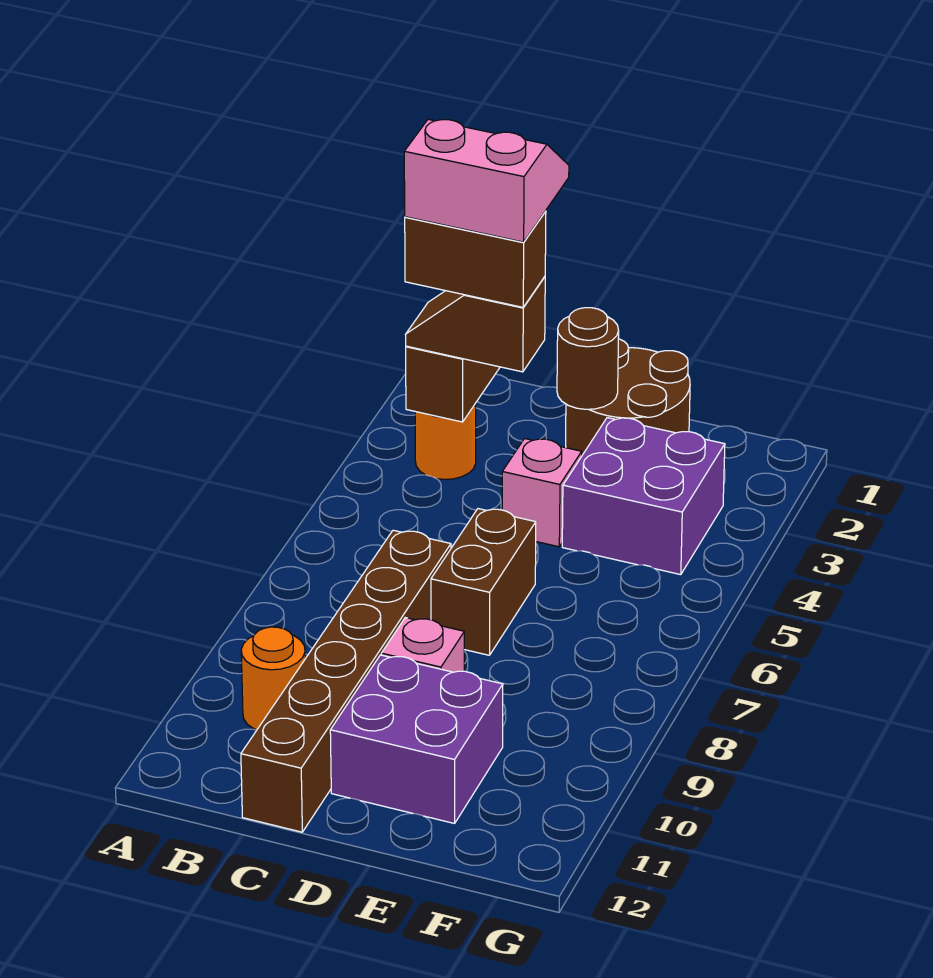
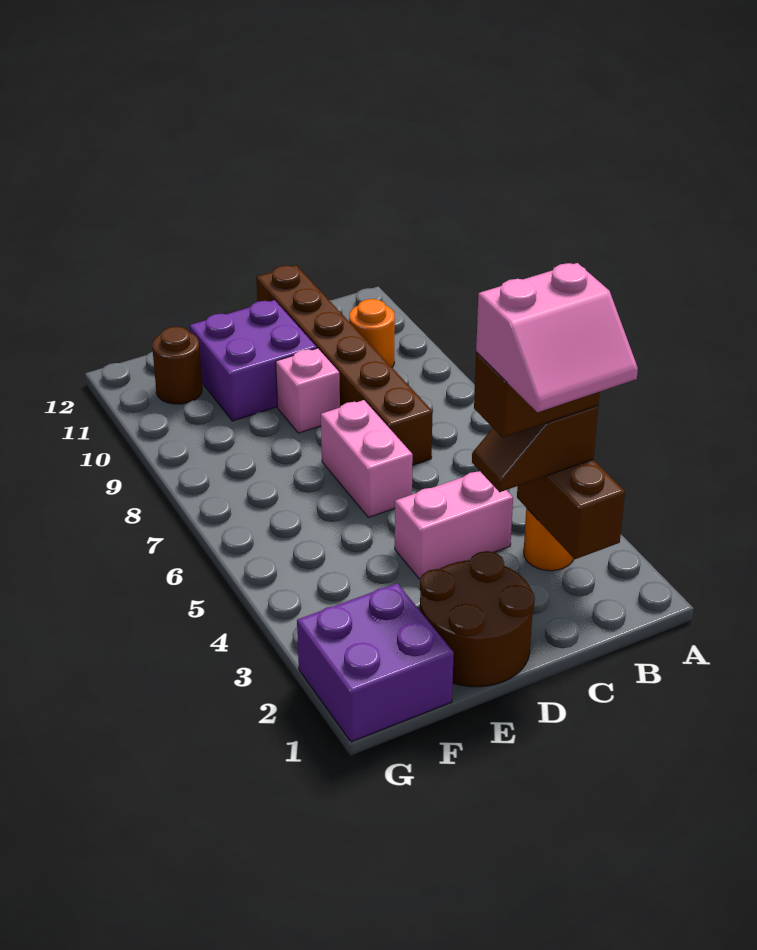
brown slope B3:C3 level 3 top C -> brown slope B3:C3 level 3 top B
brown round brick D2 level 2 -> brown round brick F11 level 1
pink brick D4 level 1 -> pink brick C4:D4 level 1
brown brick D6:D7 level 1 -> pink brick D6:D7 level 1
purple brick E3:F4 level 1 -> purple brick F1:G2 level 1

